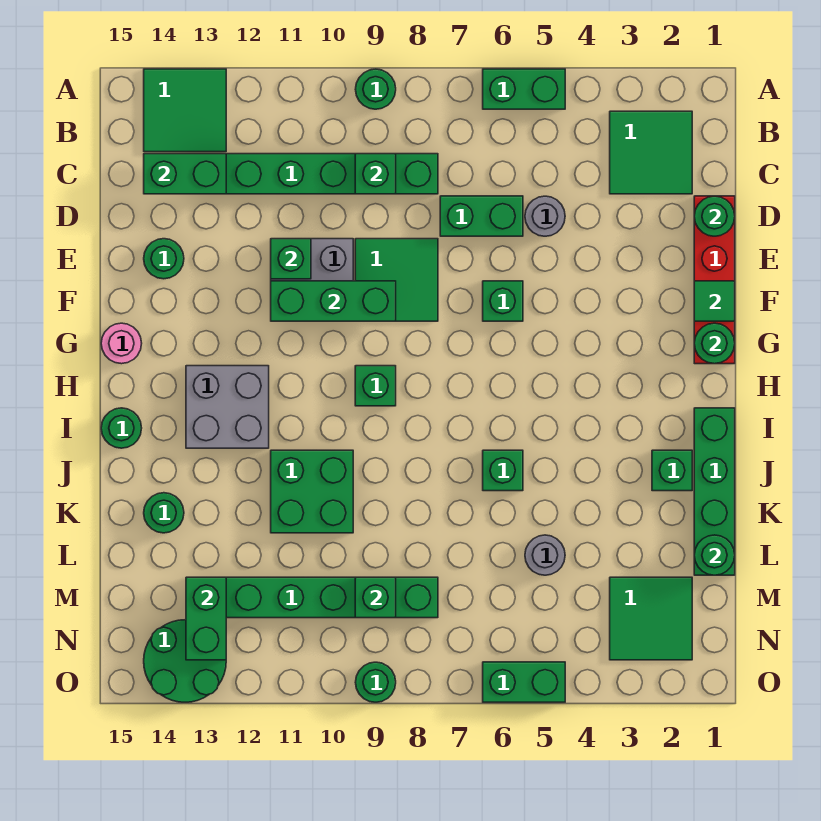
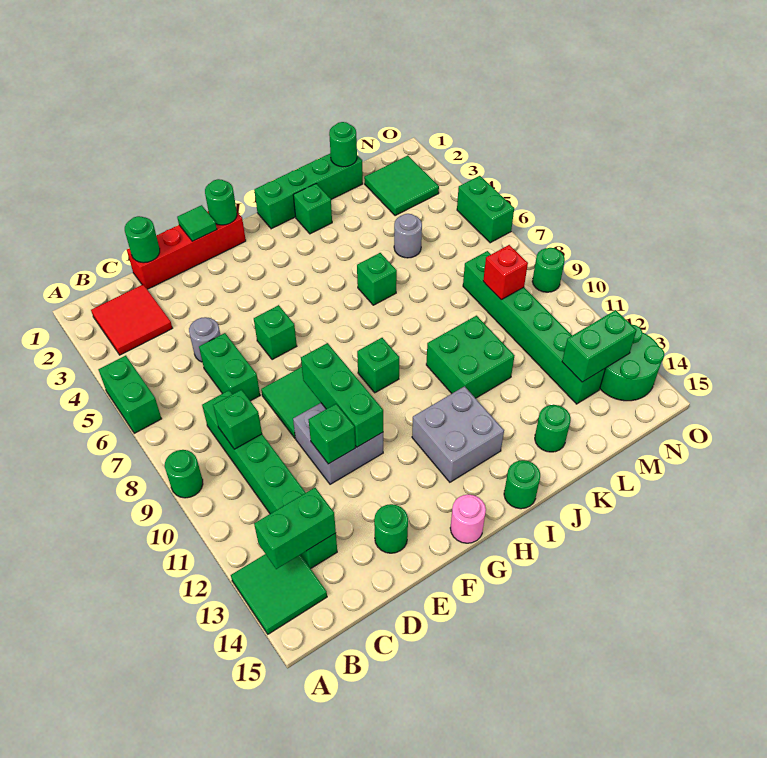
green tile B2:C3 level 1 -> red tile B2:C3 level 1
green brick C13:C14 level 2 -> green brick B13:C13 level 2
green brick M9 level 2 -> red brick M9 level 2

